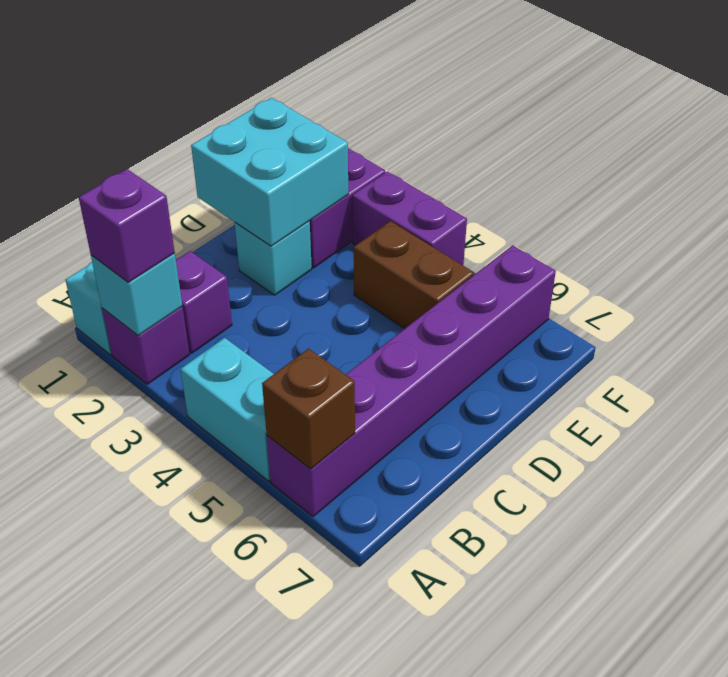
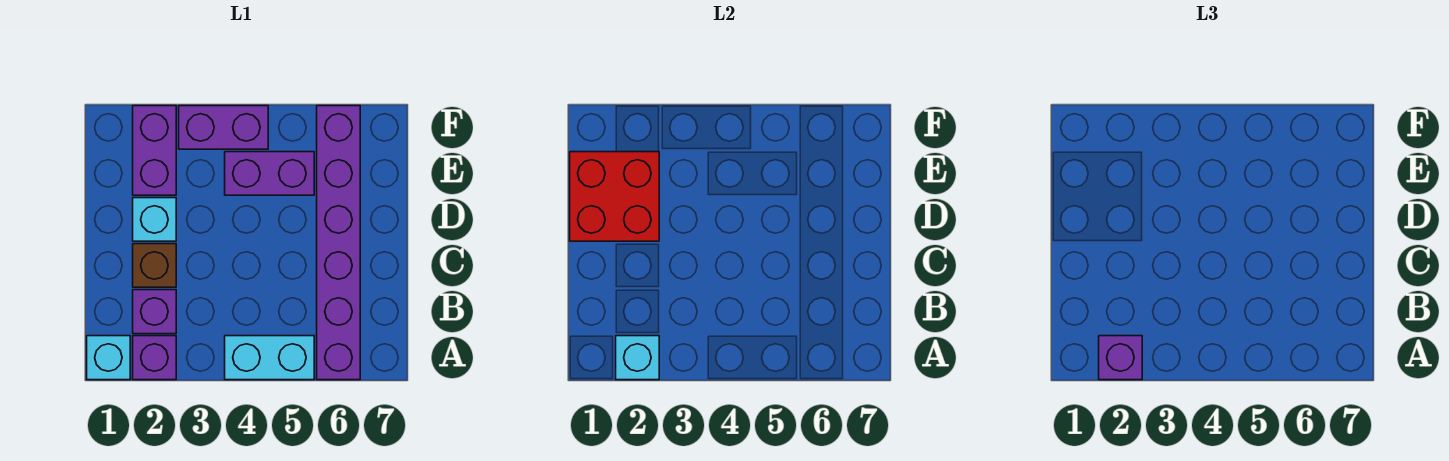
brown brick A6 level 2 -> brown brick C2 level 1
cyan brick D1:E2 level 2 -> red brick D1:E2 level 2
brown brick E4:E5 level 1 -> purple brick E4:E5 level 1

